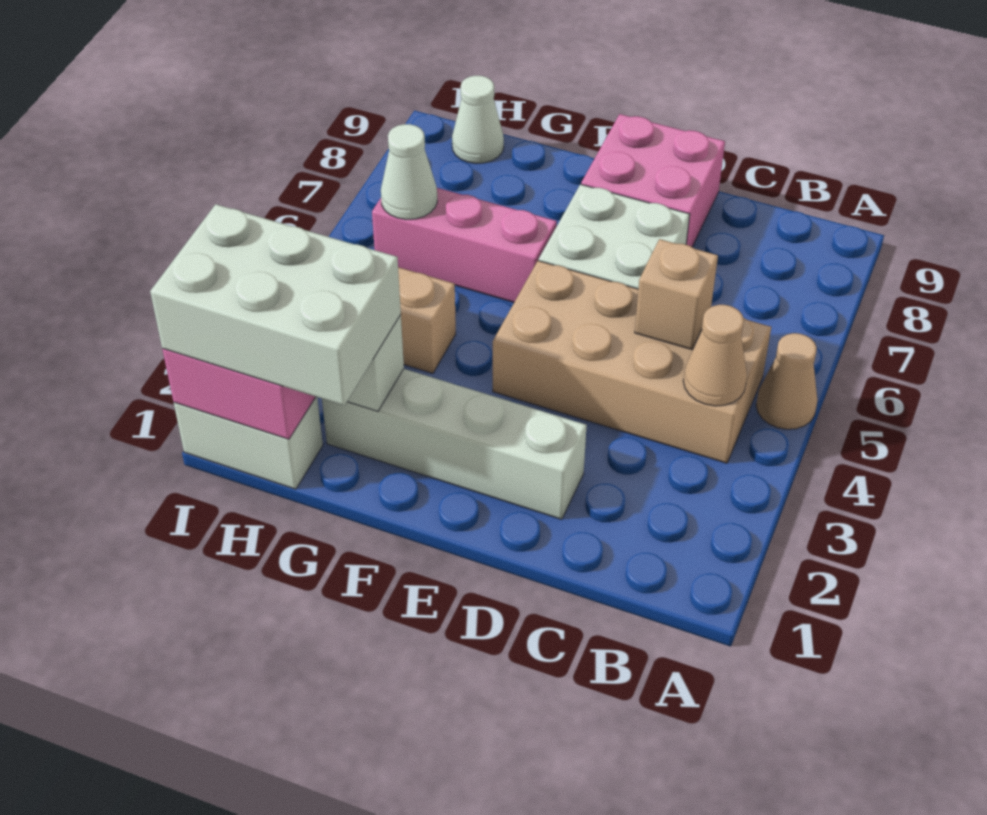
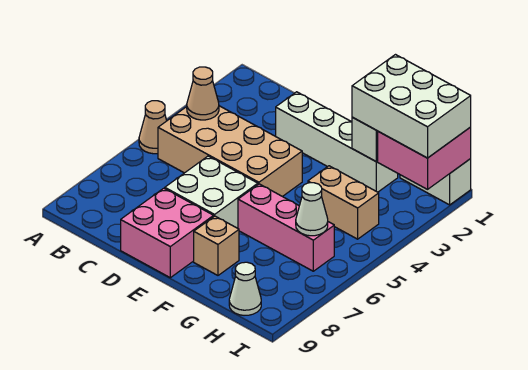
tan brick C5 level 2 -> tan brick F8 level 1

